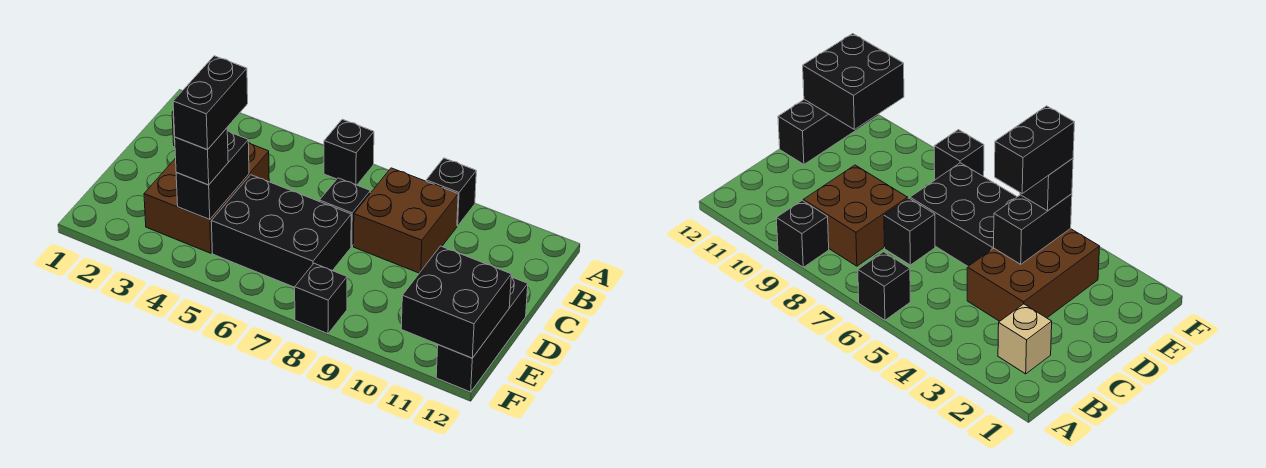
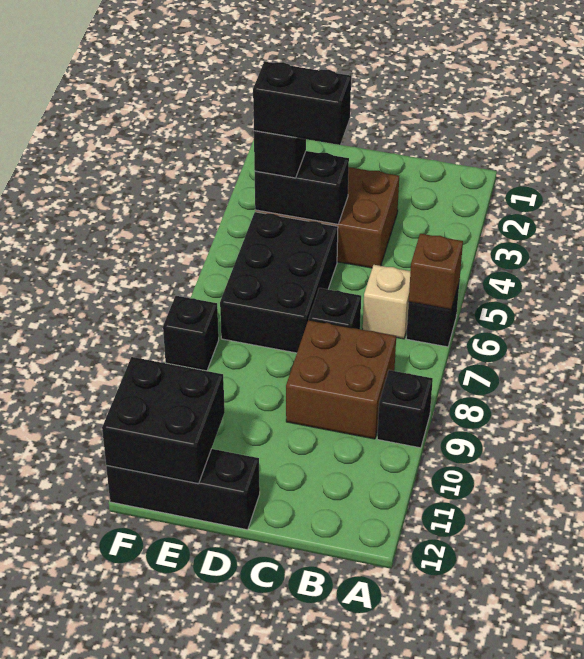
none -> brown brick A6 level 2
tan brick B2 level 1 -> tan brick B6 level 1

